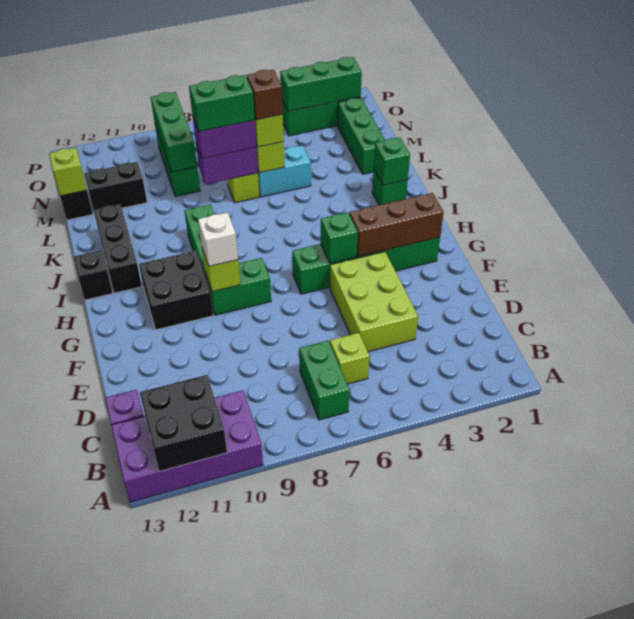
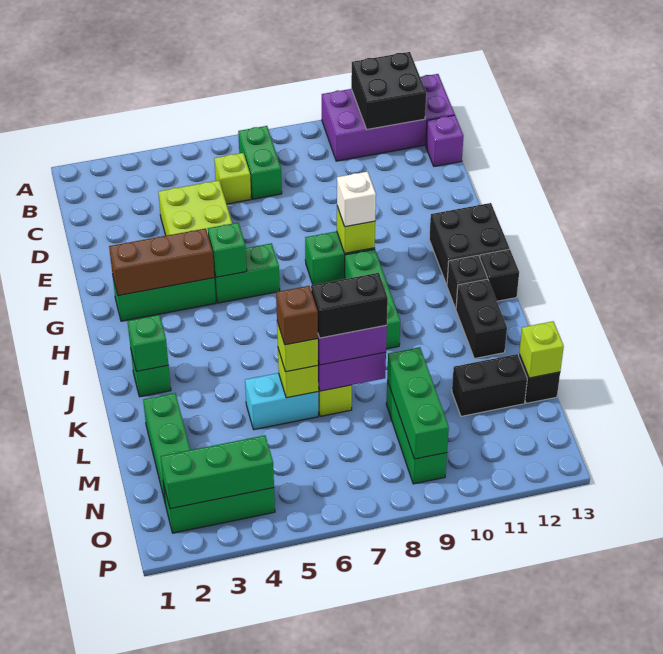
black brick G10:H11 level 1 -> black brick G12:H13 level 1
green brick L7:L8 level 4 -> black brick L7:L8 level 4

